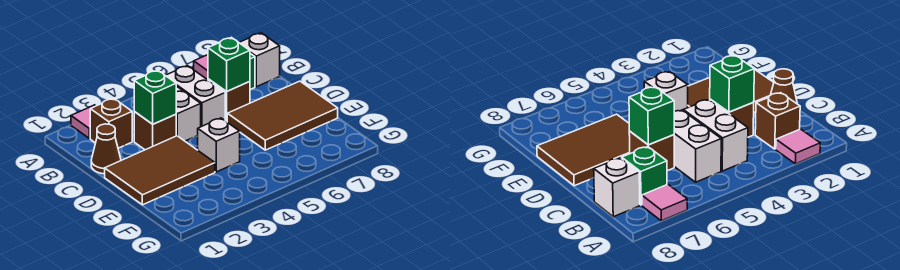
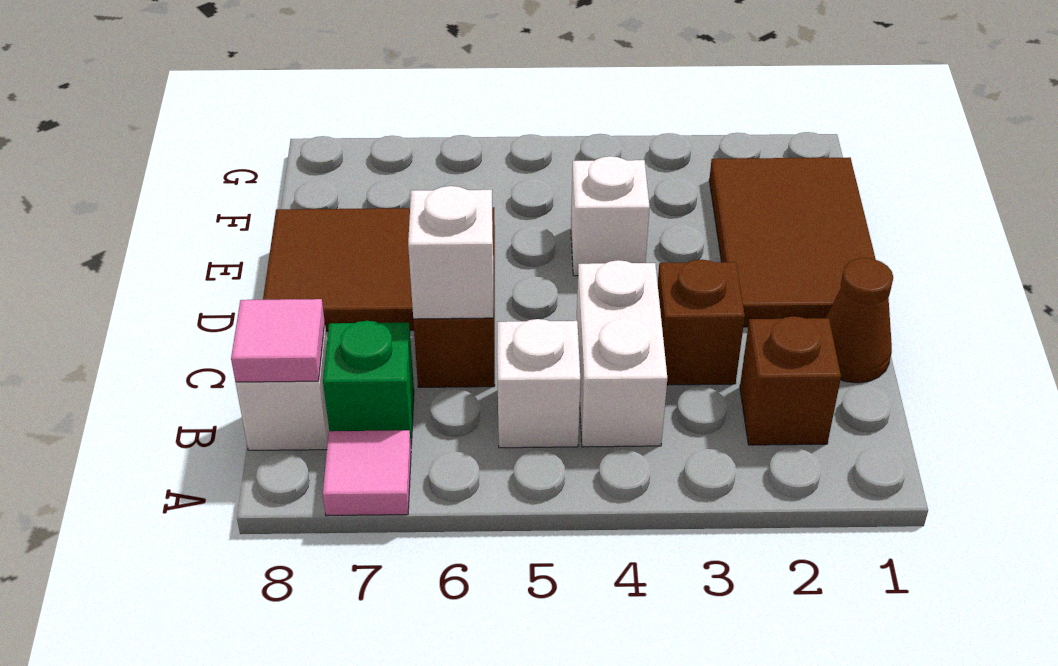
pink tile A2 level 1 -> pink tile B8 level 2
white brick B5:C5 level 1 -> white brick B5 level 1
green brick C3 level 2 -> none
green brick C6 level 2 -> white brick C6 level 2
brown tile D1:E3 level 1 -> brown tile D1:F2 level 1

